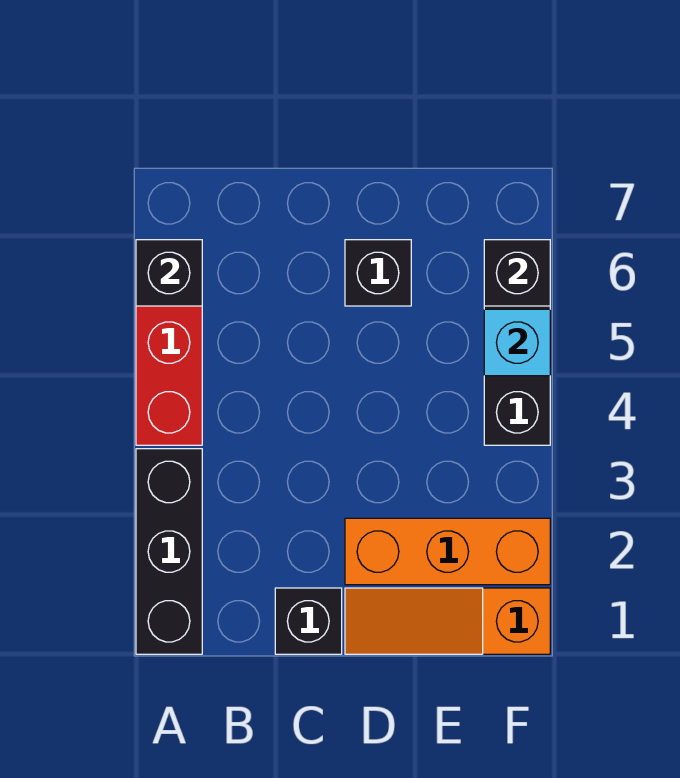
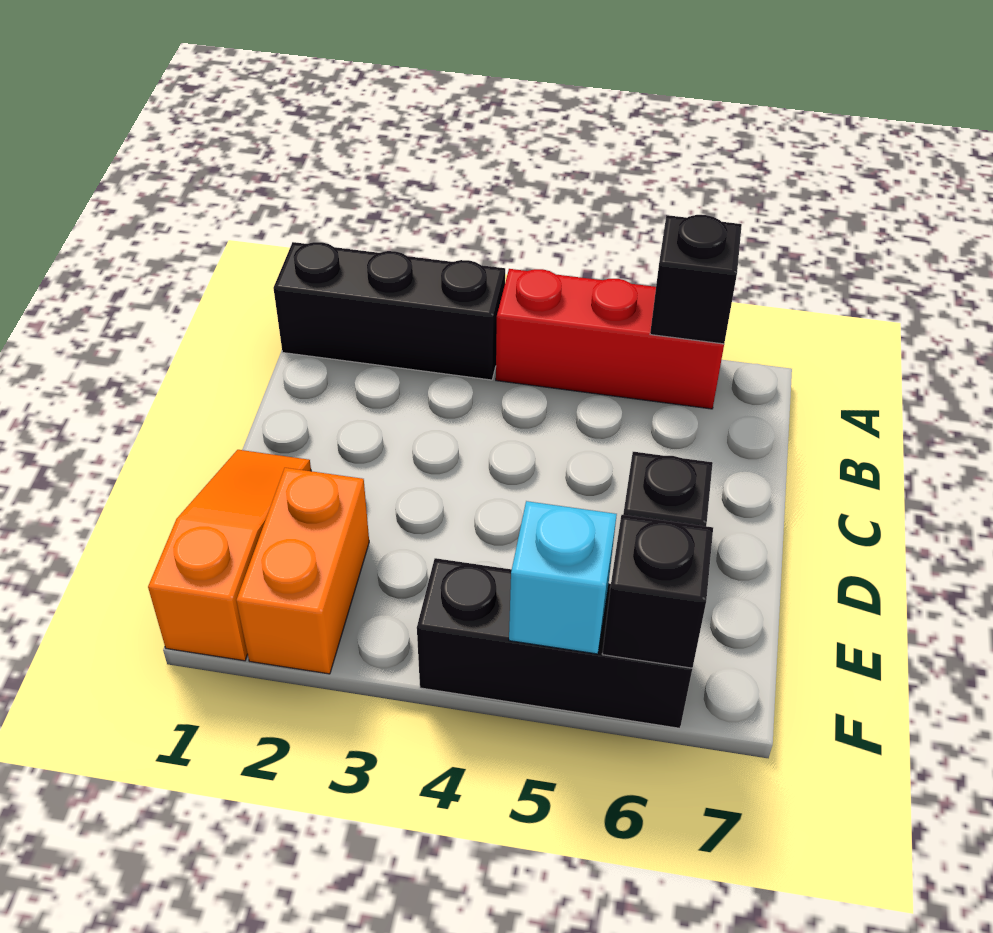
black brick C1 level 1 -> none
orange brick D2:F2 level 1 -> orange brick E2:F2 level 1

